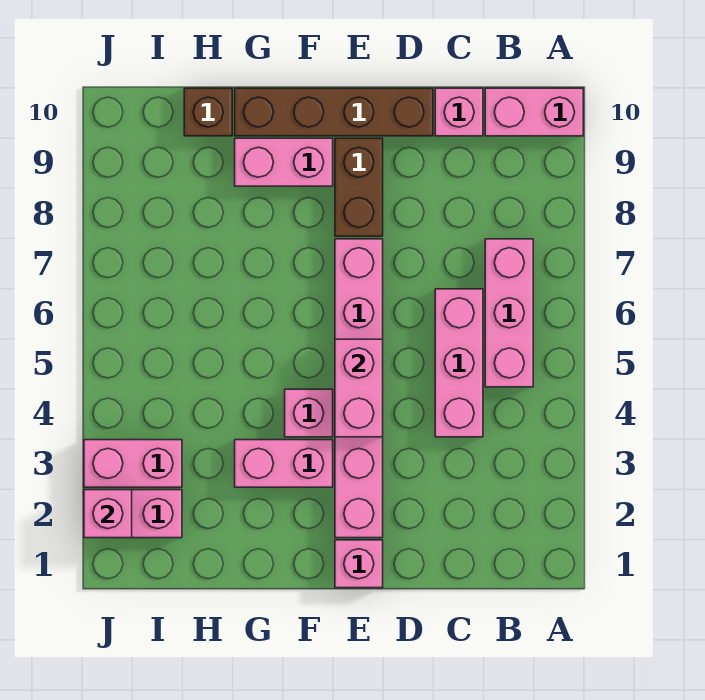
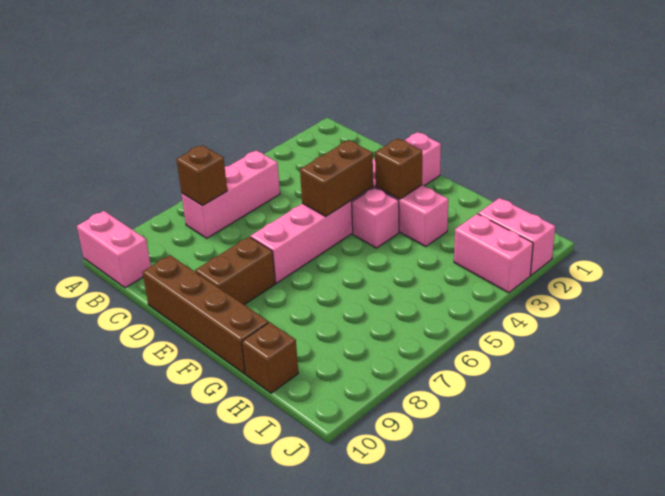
none -> brown brick B7 level 2
pink brick C4:C6 level 1 -> none
pink brick C10 level 1 -> none
pink brick E4:E5 level 2 -> brown brick E4:E5 level 2
none -> brown brick F3 level 2
pink brick F9:G9 level 1 -> none
pink brick J2 level 2 -> none

